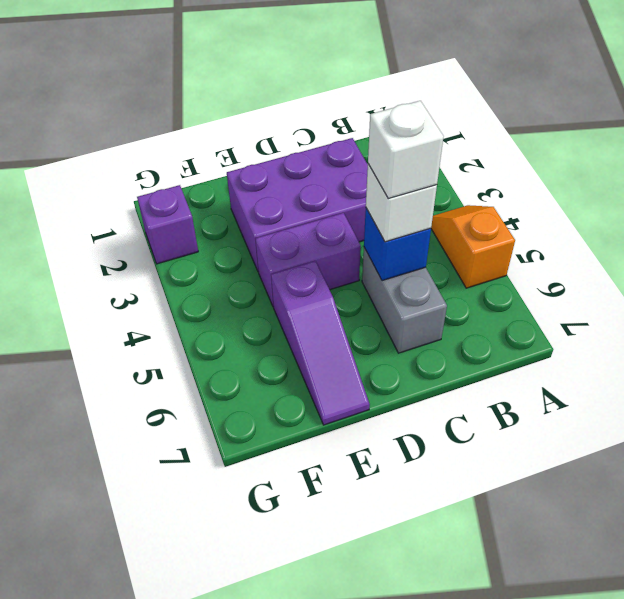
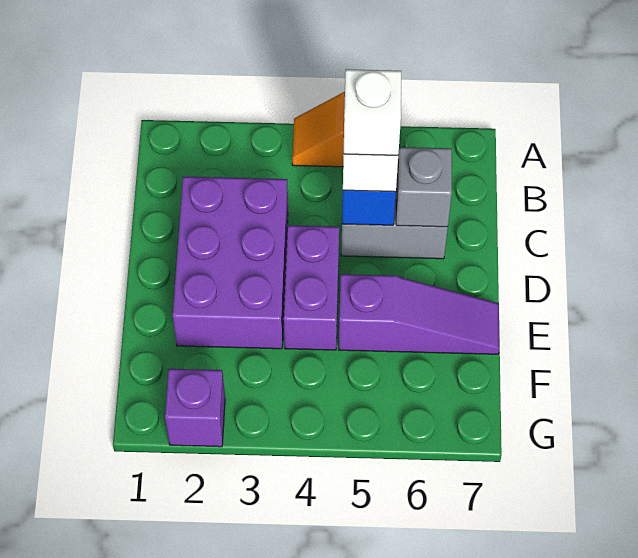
none -> grey brick C6 level 2

